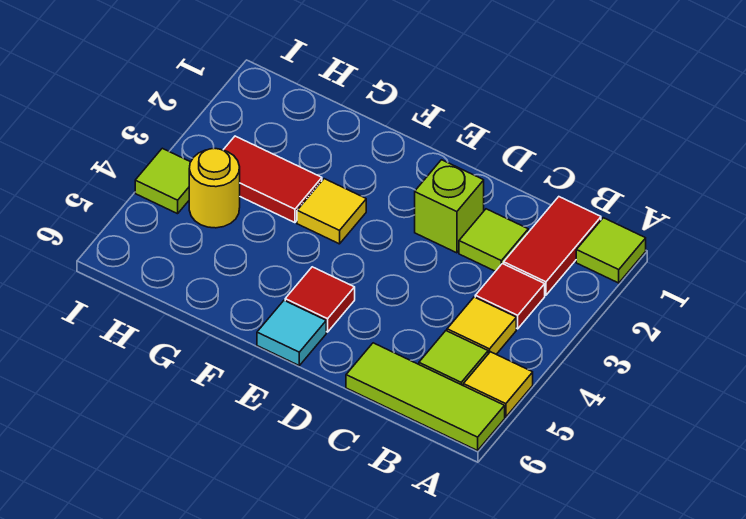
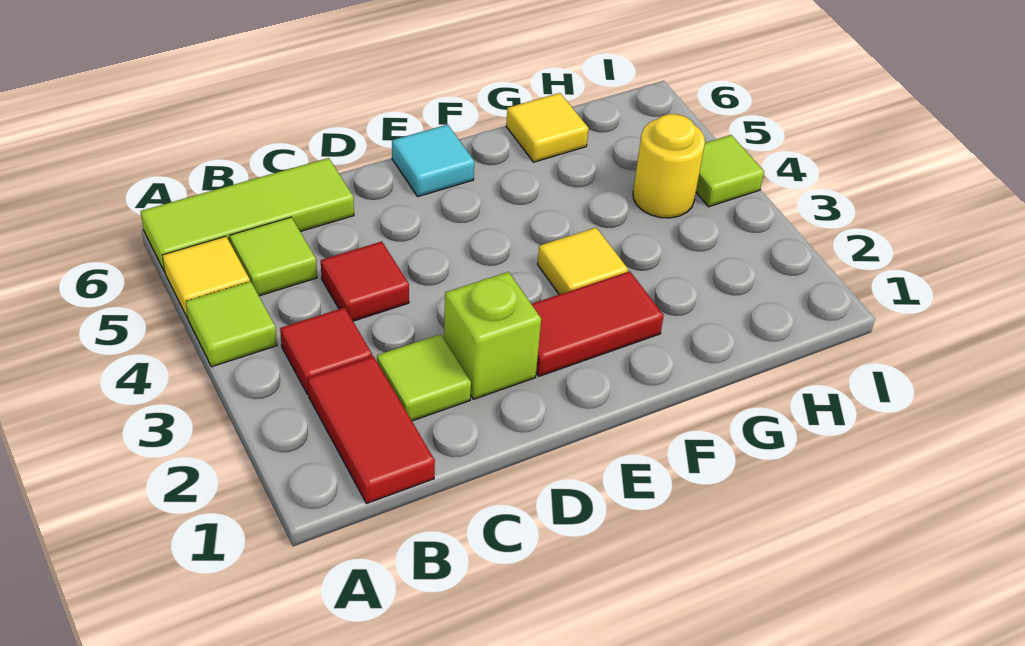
lime tile A1 level 1 -> lime tile A4 level 1
yellow tile B4 level 1 -> yellow tile G6 level 1
red tile E5 level 1 -> red tile C4 level 1
red tile G3:H3 level 1 -> red tile E2:F2 level 1

